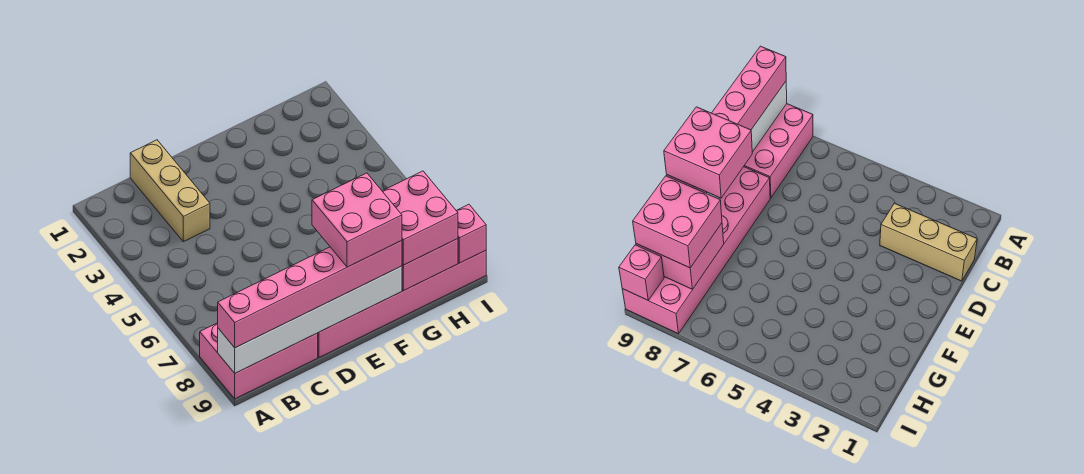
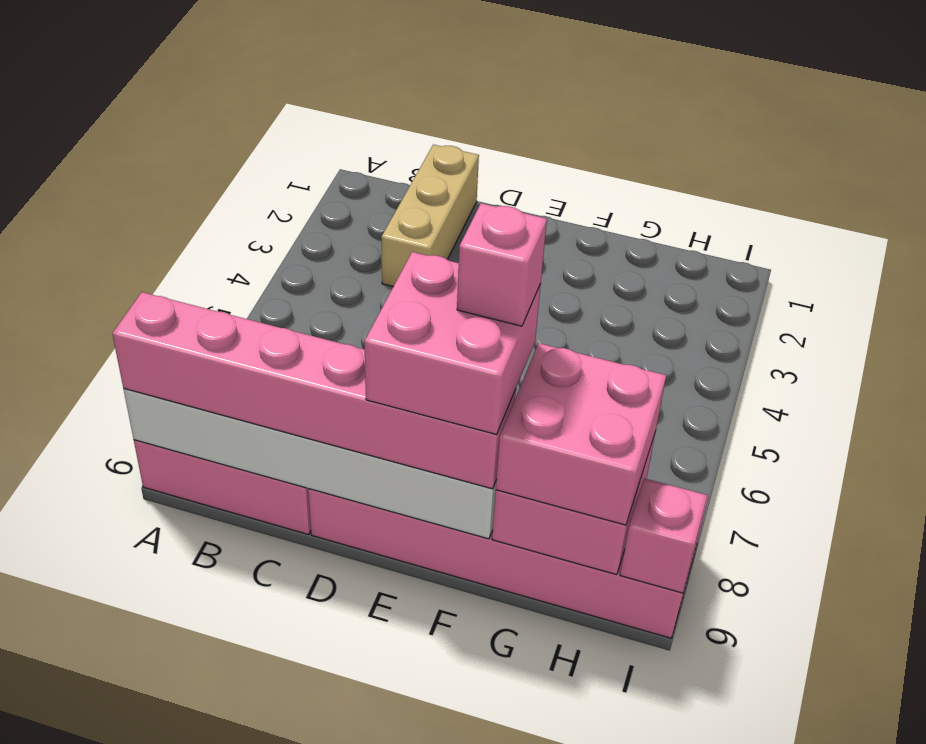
none -> pink brick F8 level 5

